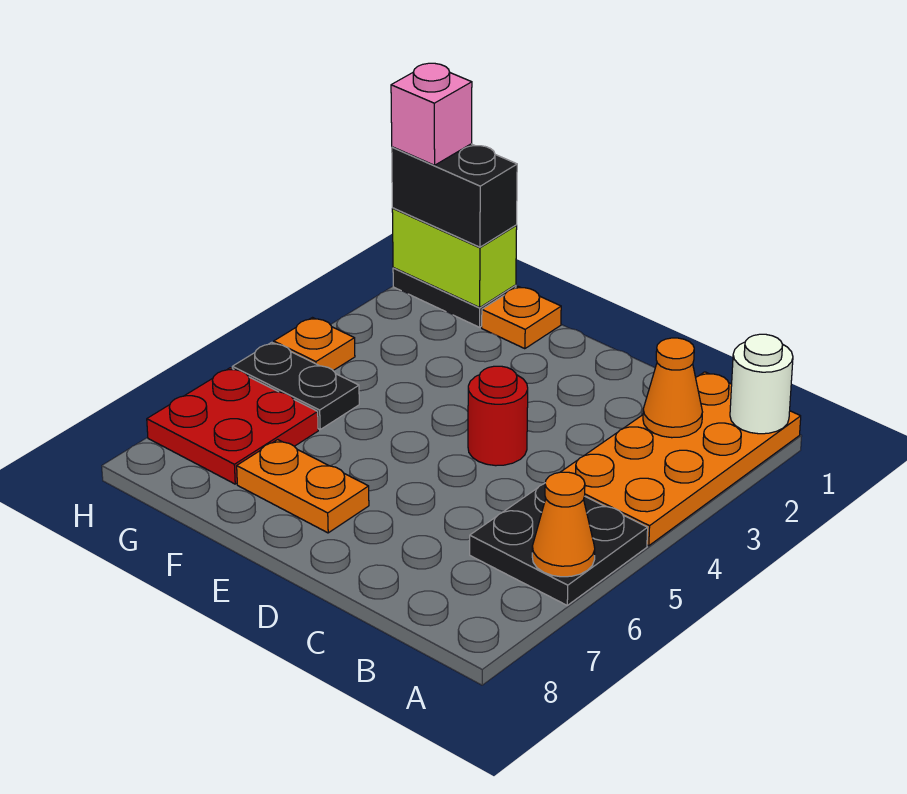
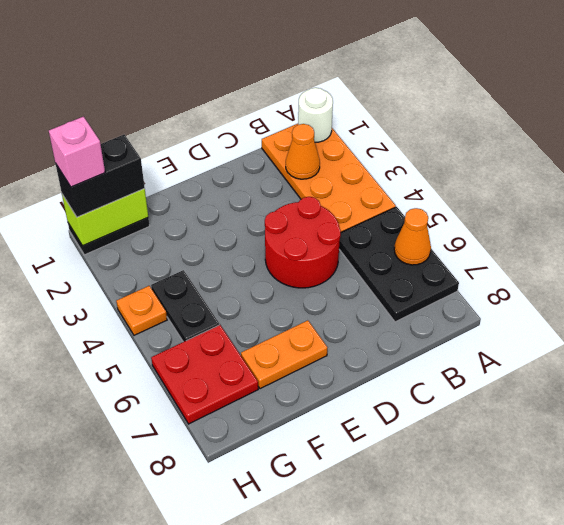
black plate A5:B6 level 1 -> black plate A5:B7 level 1
red round brick D4 level 1 -> red round brick C4:D5 level 1
orange plate F1 level 1 -> none
black plate G5:H5 level 1 -> black plate G4:G5 level 1

